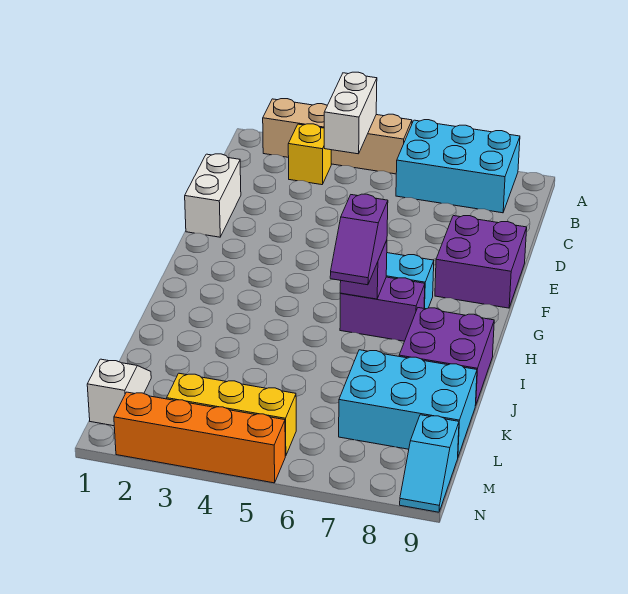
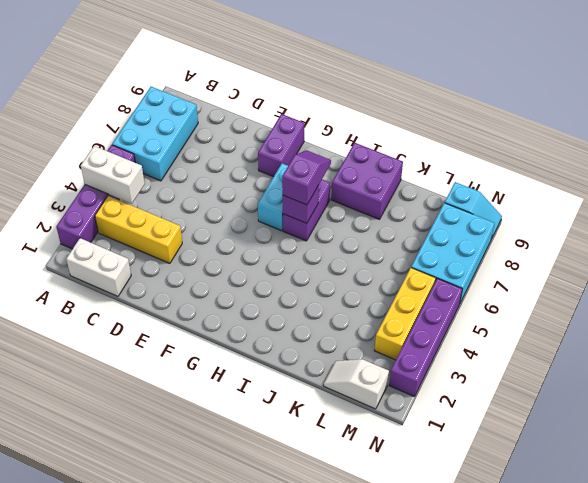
tan brick A2:A5 level 1 -> purple brick A2:A5 level 1
yellow brick B3 level 1 -> yellow brick B3:D3 level 1
white brick D1:E1 level 1 -> white brick B1:C1 level 1
purple brick E8:F9 level 1 -> purple brick F8:F9 level 1
purple slope H6:I6 level 3 top H -> purple slope H6:H7 level 3 top 6
cyan brick K7:L9 level 1 -> cyan brick M6:N8 level 1
orange brick N2:N5 level 1 -> purple brick N2:N5 level 1

